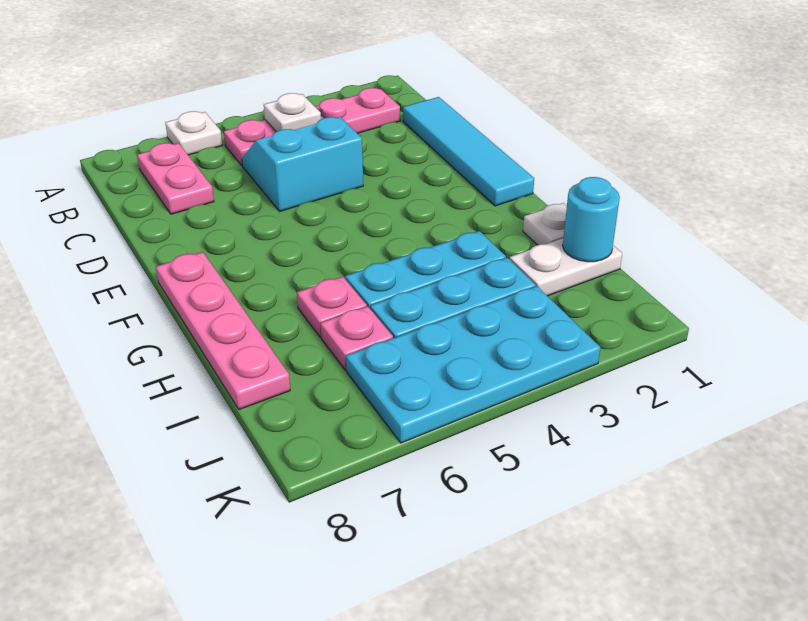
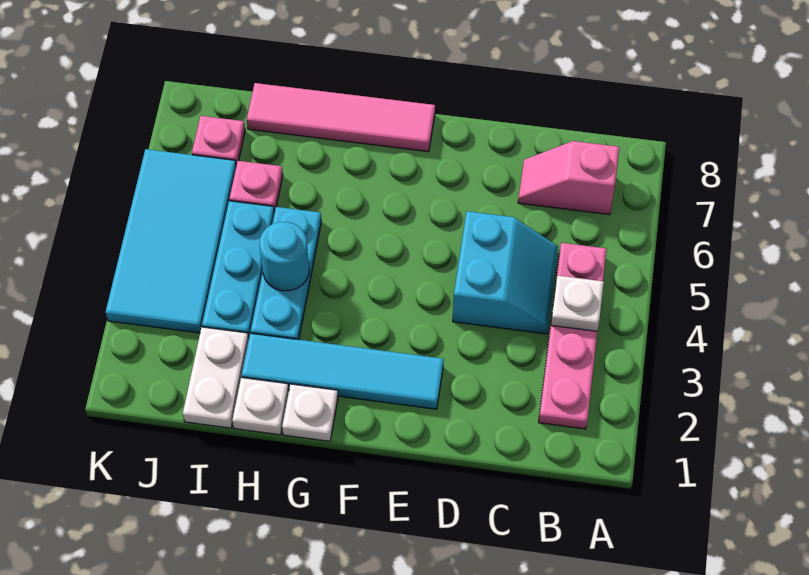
white plate A6 level 1 -> white plate G1 level 1
pink plate B7:C7 level 1 -> pink slope B7:C7 level 1 top B
cyan tile C1:F1 level 1 -> cyan tile E2:H2 level 1
pink plate F8:I8 level 1 -> pink tile F8:I8 level 1
pink plate H6 level 1 -> pink plate J7 level 1
cyan round brick I1 level 2 -> cyan round brick H4 level 2
cyan plate J3:K6 level 1 -> cyan tile J3:K6 level 1

